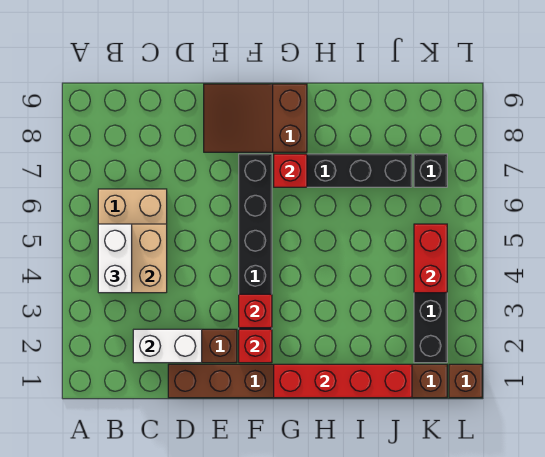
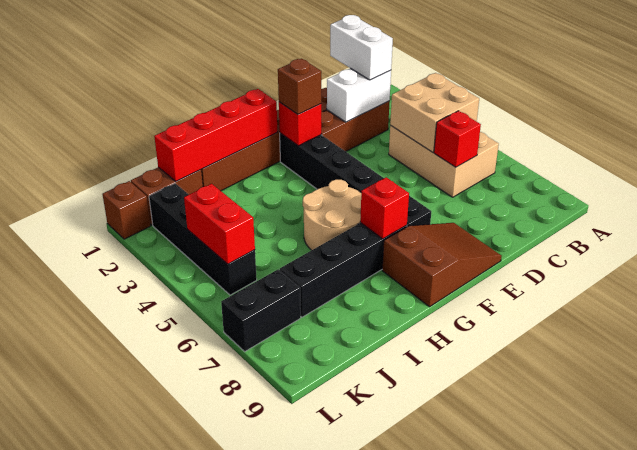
white brick B4:B5 level 3 -> white brick C1:C2 level 3
none -> brown brick F2 level 3
red brick F3 level 2 -> red brick C6 level 2
none -> tan round brick G5:H6 level 1
black brick K7 level 1 -> black brick K7:L7 level 1

